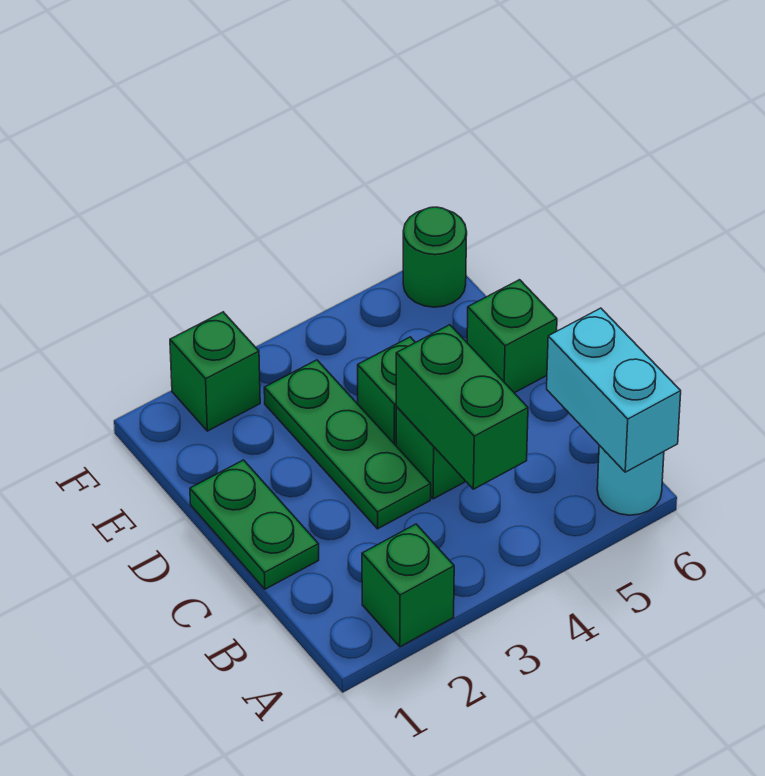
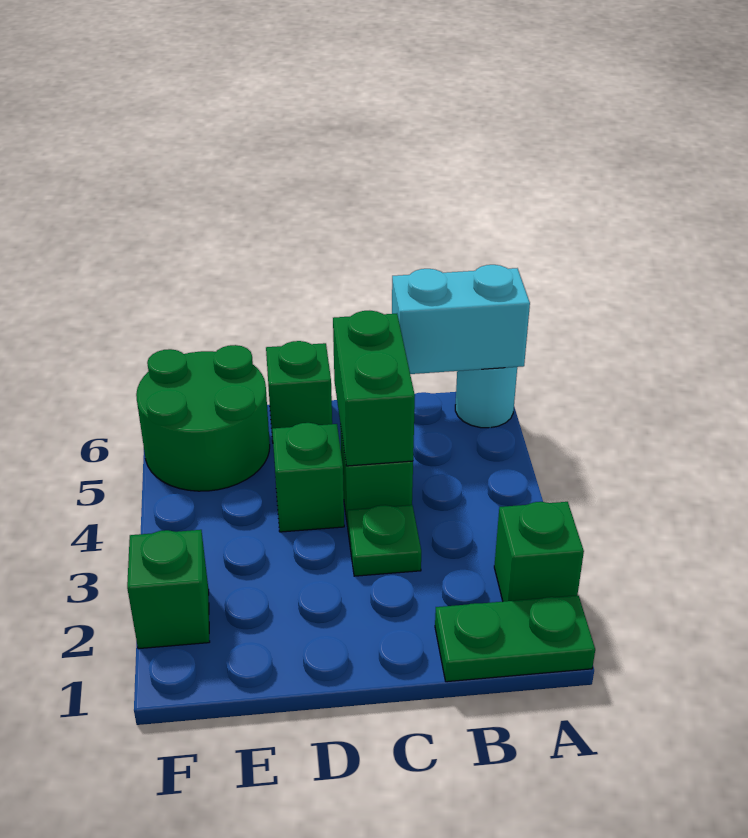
green brick B4:C4 level 2 -> green brick C4:C5 level 2
green plate C1:D1 level 1 -> green plate A1:B1 level 1
green plate C3:E3 level 1 -> green plate C3 level 1
green round brick F6 level 1 -> green round brick E5:F6 level 1

